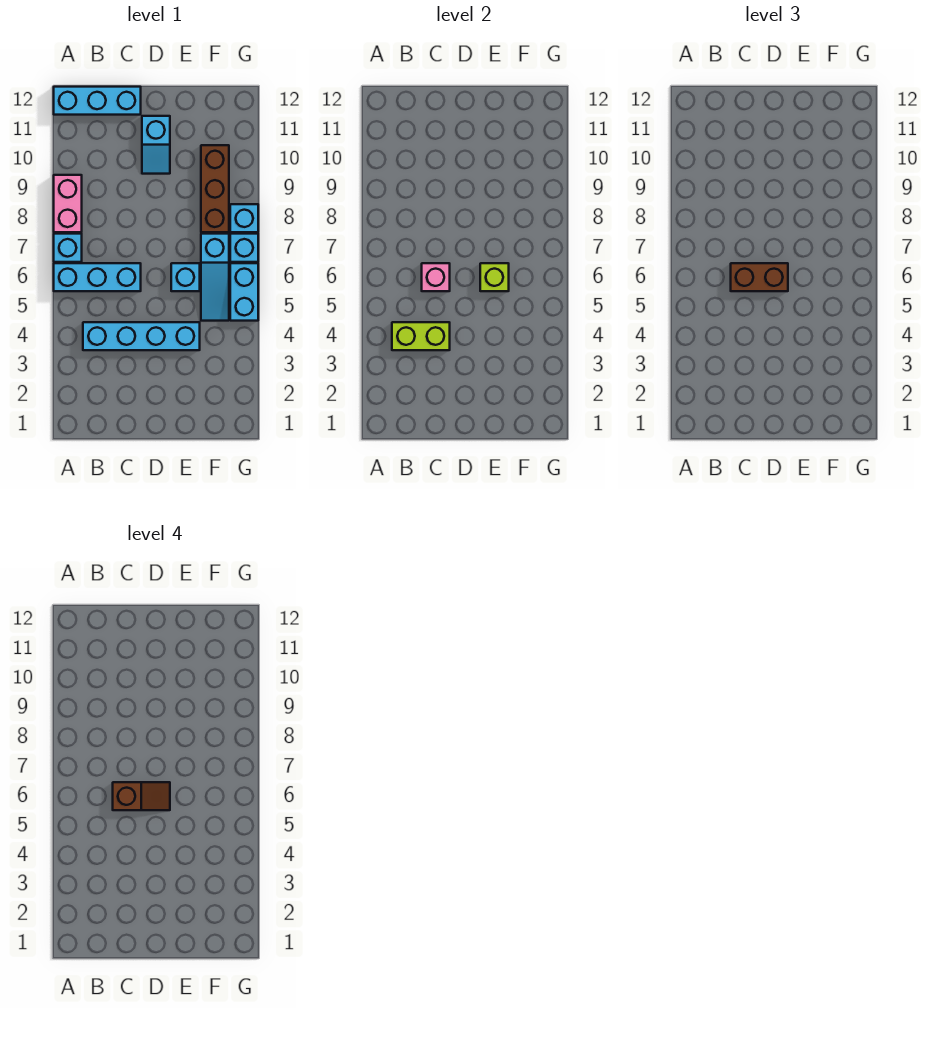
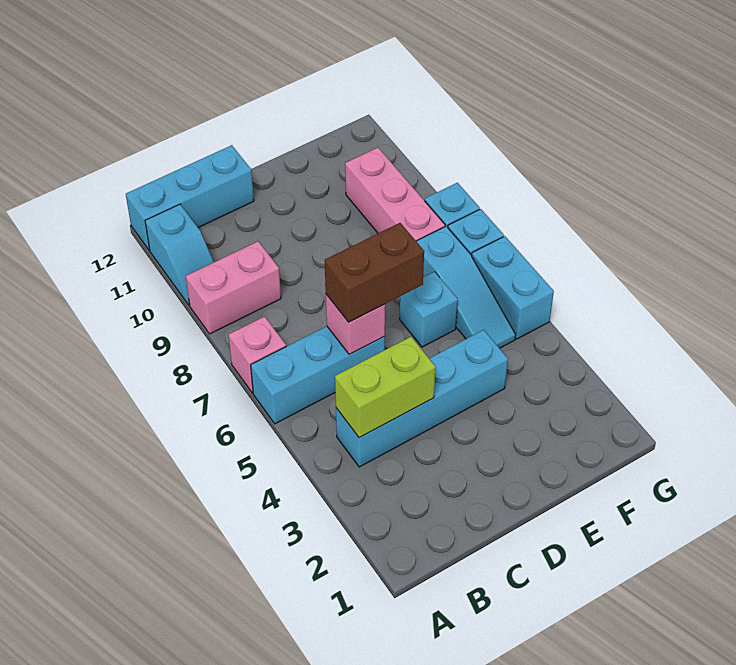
cyan brick A7 level 1 -> pink brick A7 level 1
pink brick A8:A9 level 1 -> pink brick A9:B9 level 1
brown slope C6:D6 level 4 top C -> none
cyan slope D10:D11 level 1 top 11 -> cyan slope A10:A11 level 1 top 11
lime brick E6 level 2 -> none
brown brick F8:F10 level 1 -> pink brick F8:F10 level 1

